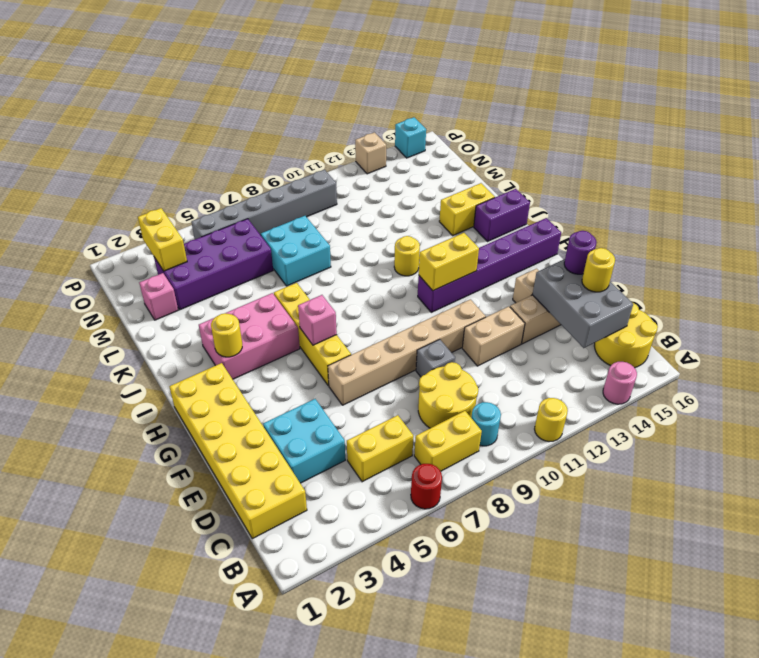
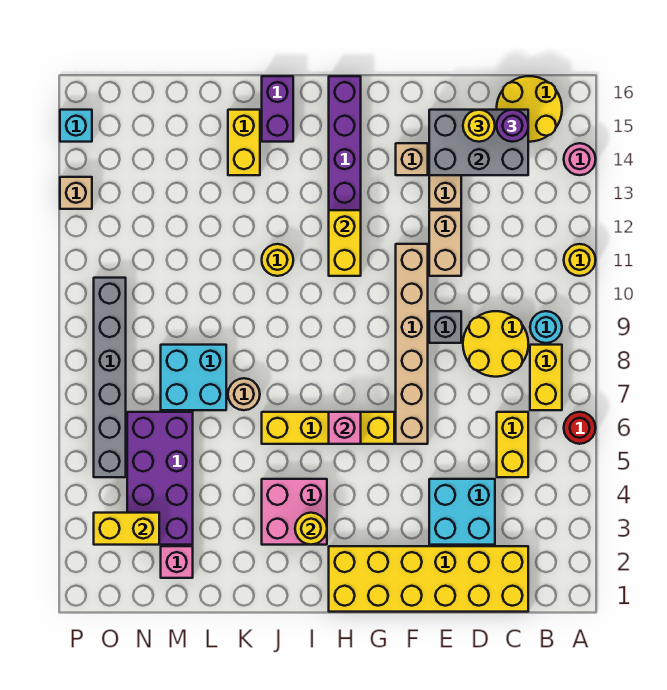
purple round brick E15 level 3 -> purple round brick C15 level 3
pink brick I3:J5 level 1 -> pink brick I3:J4 level 1
none -> tan round brick K7 level 1

